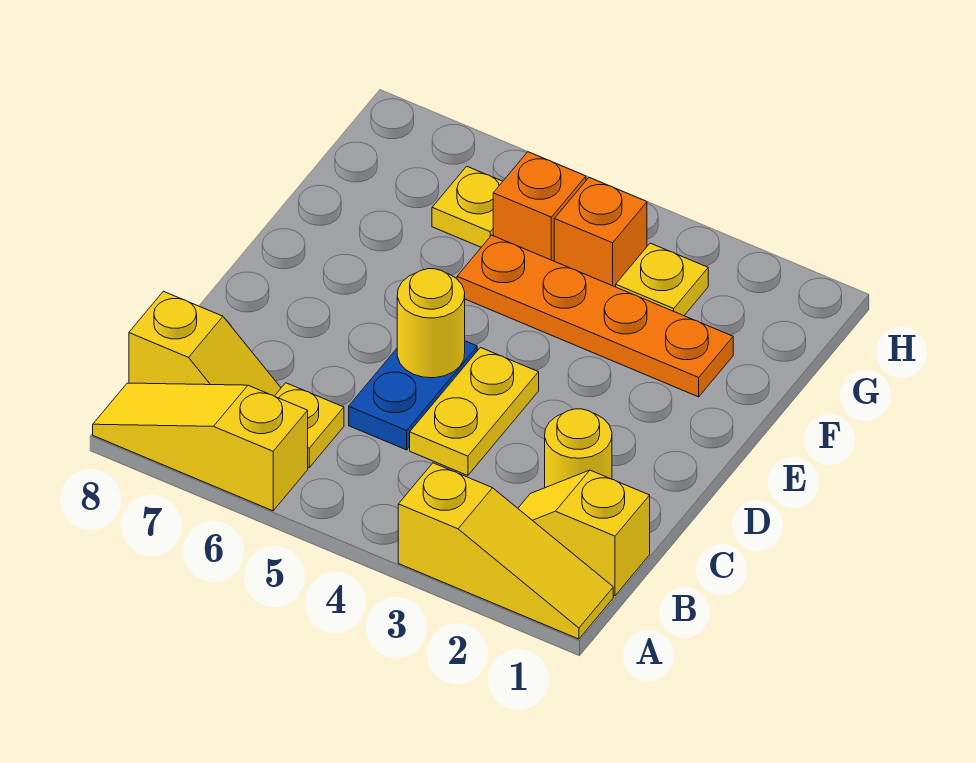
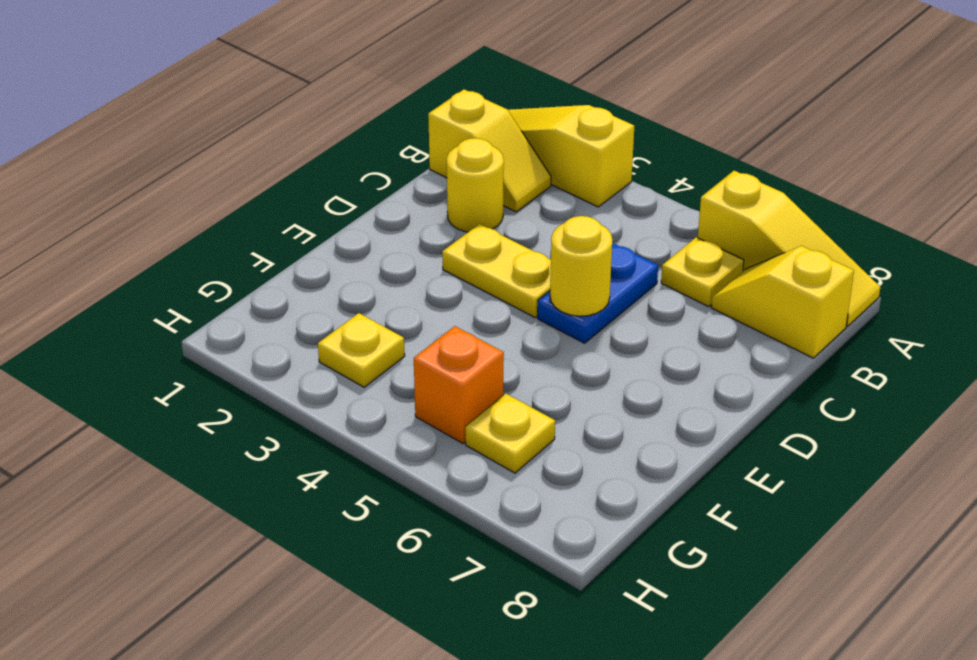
yellow plate C4:D4 level 1 -> yellow plate D3:D4 level 1
orange plate F2:F5 level 1 -> none
orange brick G4 level 1 -> none

